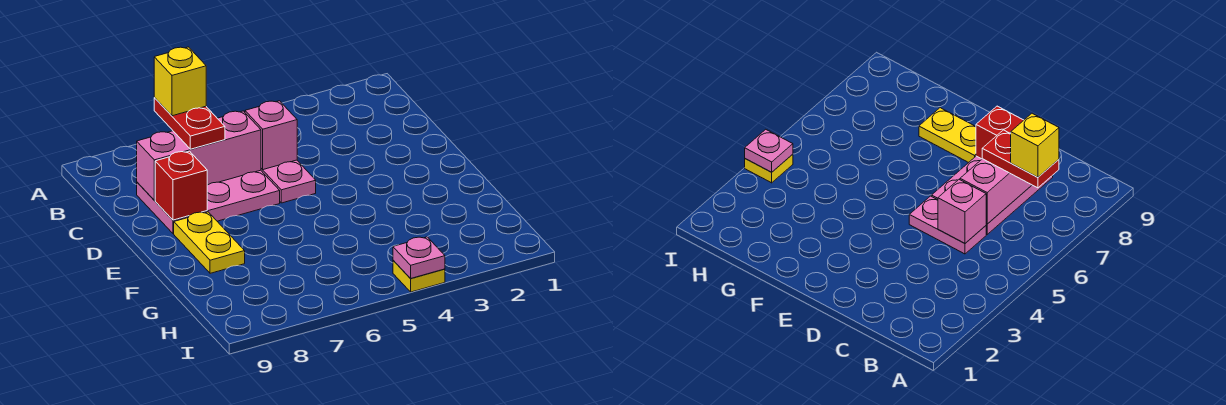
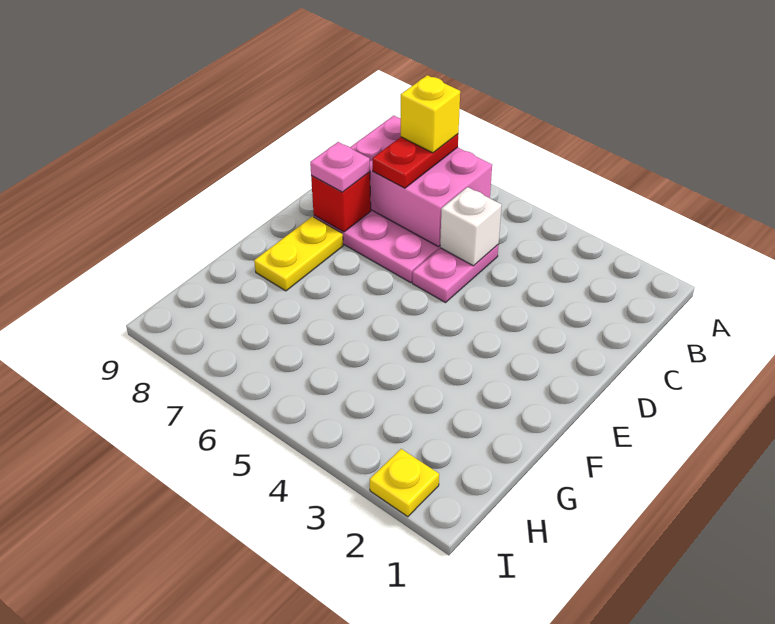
pink brick C5 level 2 -> white brick C5 level 2
pink brick C6:C8 level 2 -> pink brick B6:C8 level 2
yellow plate I4 level 1 -> yellow plate I2 level 1
pink plate I4 level 2 -> pink plate D8 level 3

